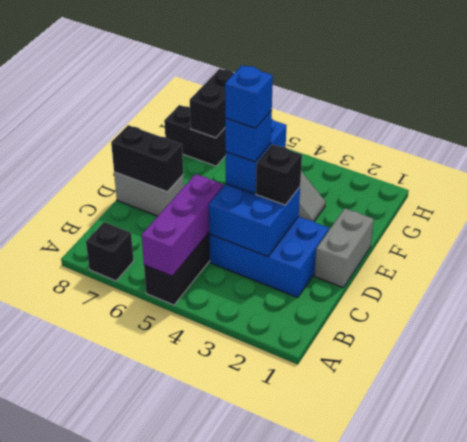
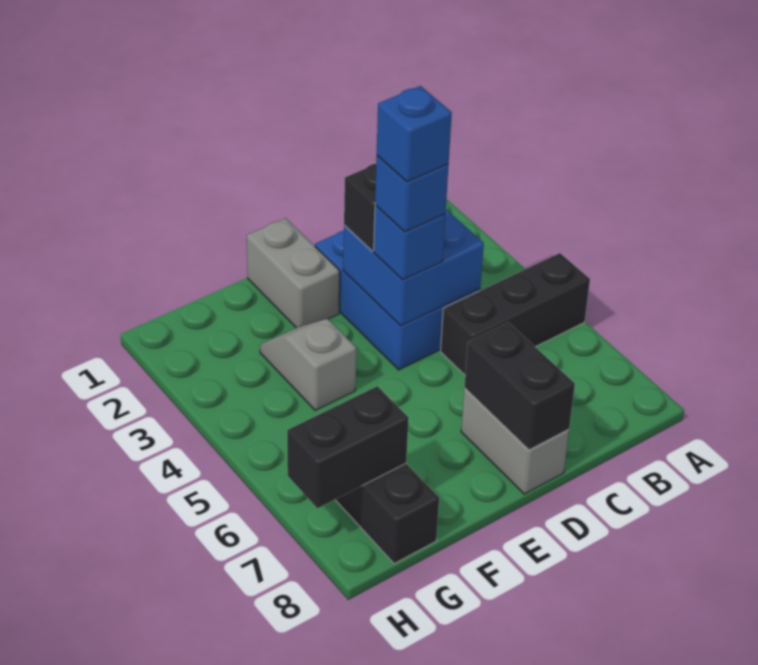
purple brick A5:C5 level 2 -> none
black brick A7 level 1 -> none
grey brick D1:E1 level 1 -> grey brick E1:E2 level 1
blue brick D4:E4 level 3 -> blue brick D4 level 3

